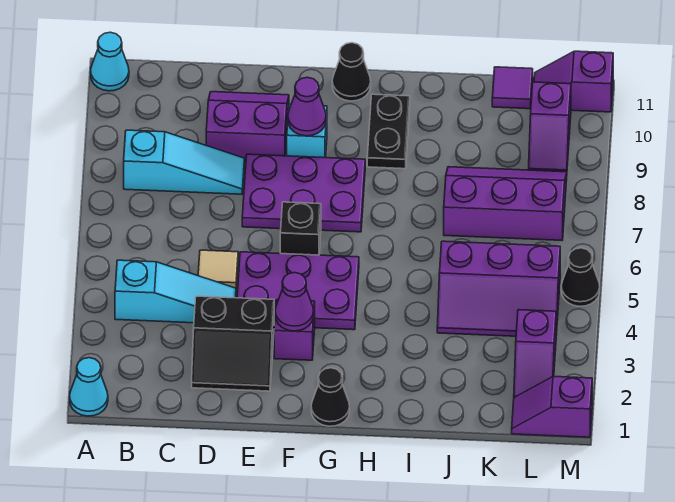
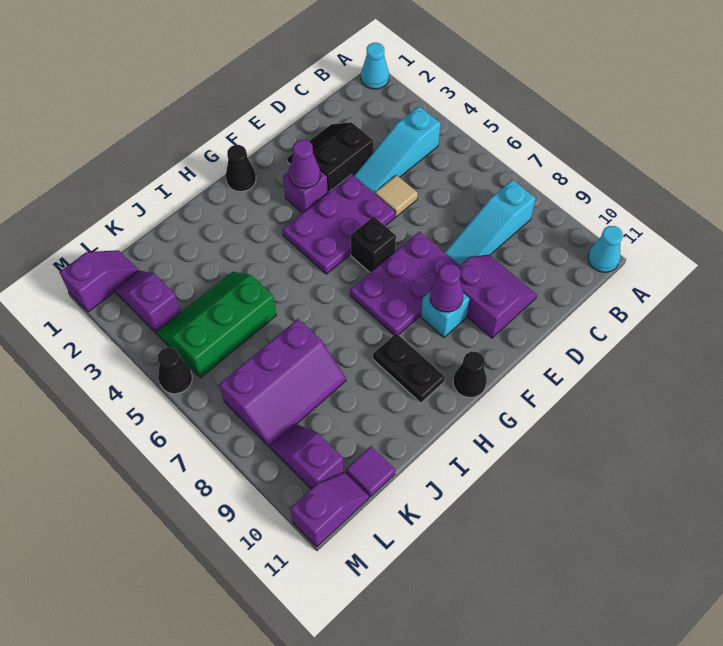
purple slope D9:E10 level 1 top 9 -> purple slope D9:E10 level 1 top E
purple slope J4:L5 level 1 top 5 -> green slope J4:L5 level 1 top 5

